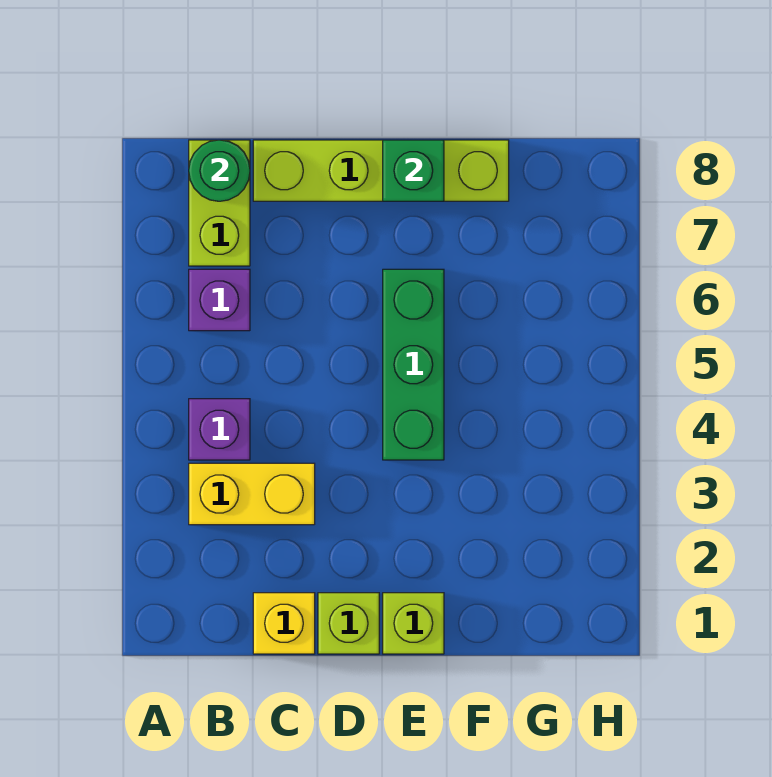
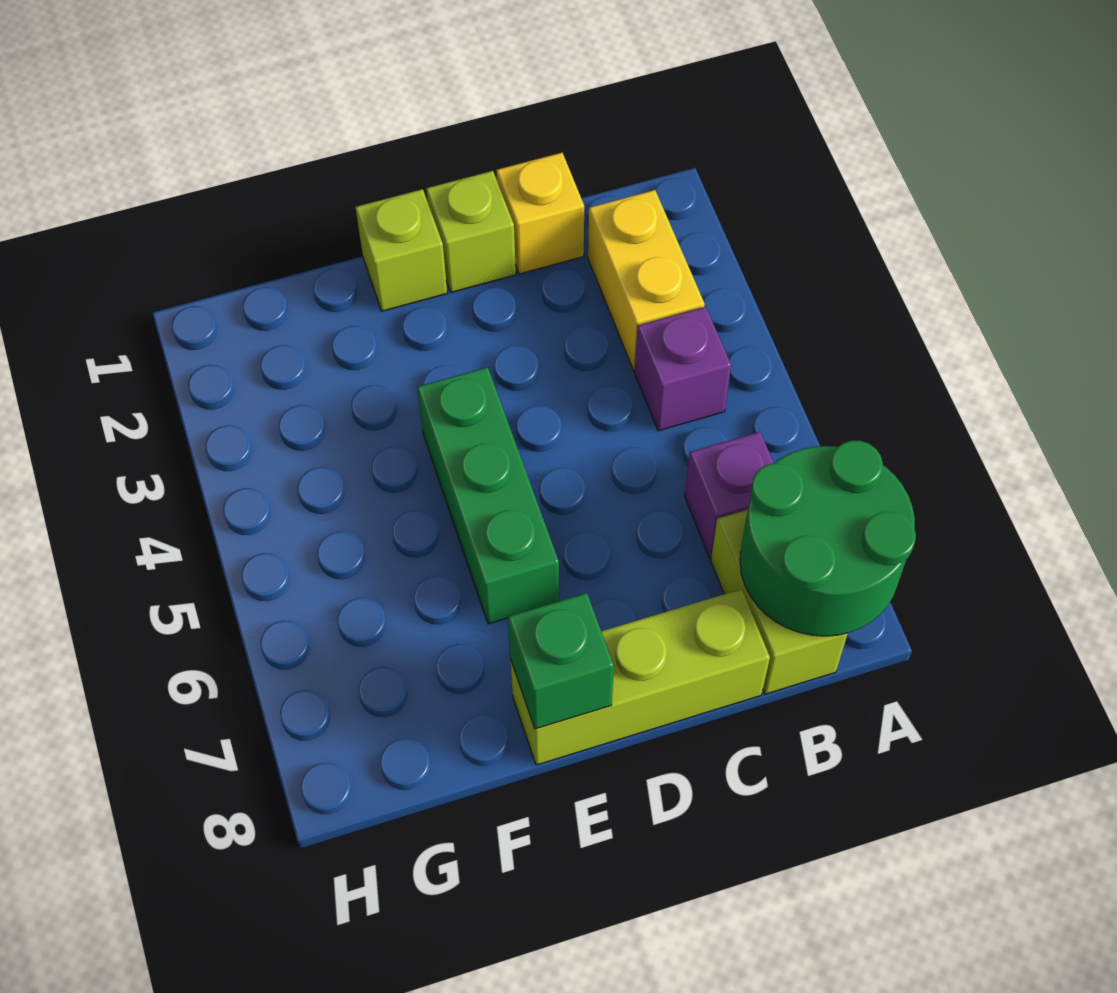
yellow brick B3:C3 level 1 -> yellow brick B2:B3 level 1
green round brick B8 level 2 -> green round brick A7:B8 level 2
lime brick C8:F8 level 1 -> lime brick C8:E8 level 1

